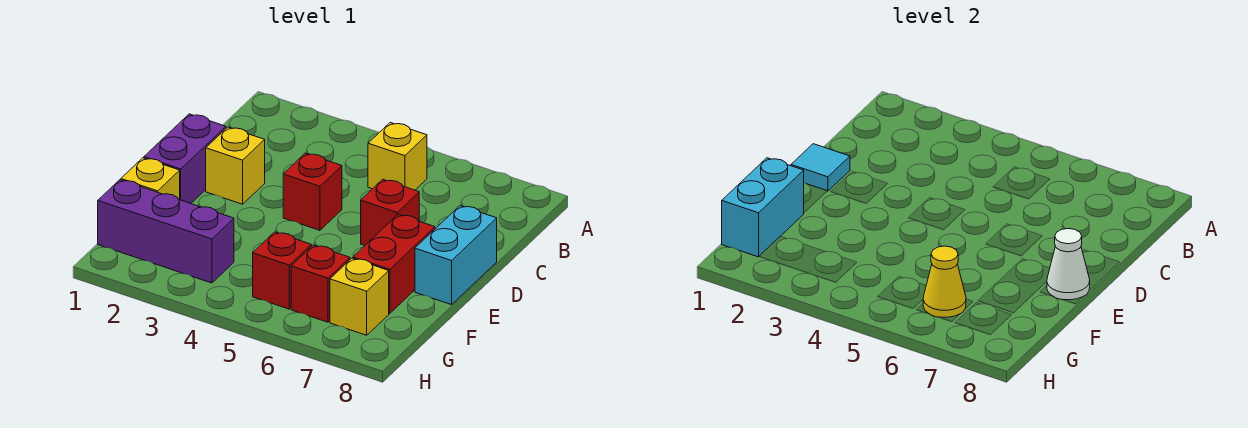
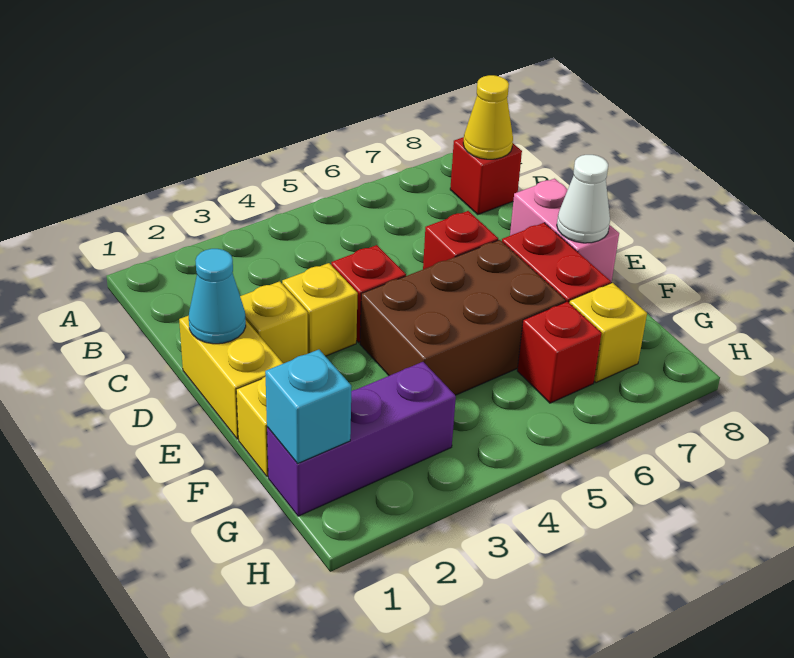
yellow brick B5 level 1 -> yellow brick D3 level 1
purple brick D1:E1 level 1 -> yellow brick D1:E1 level 1
cyan tile D1 level 2 -> cyan cone D1 level 2
cyan brick D8:E8 level 1 -> pink brick D8:E8 level 1
none -> brown brick E4:F6 level 1
cyan brick F1:G1 level 2 -> cyan brick G1 level 2
red brick G5 level 1 -> red brick B8 level 1
yellow cone G6 level 2 -> yellow cone B8 level 2

